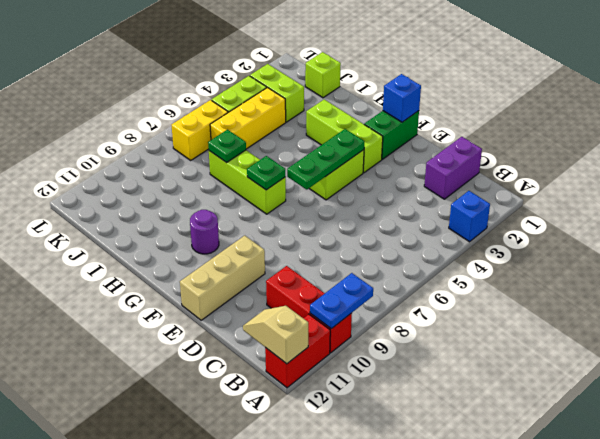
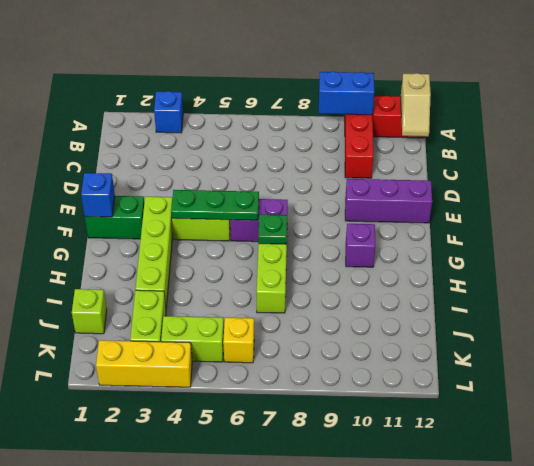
blue plate A9:A10 level 2 -> blue brick A9:A10 level 2
purple brick C1:C2 level 1 -> purple brick F6:F7 level 1
tan brick E10:E12 level 1 -> purple brick E10:E12 level 1
lime brick F3:H3 level 1 -> lime brick F3:I3 level 1
purple round brick G10 level 1 -> purple brick G10 level 1
green plate I7 level 2 -> none
yellow brick J4:J6 level 1 -> yellow brick L2:L4 level 1
yellow brick K6:K7 level 1 -> yellow brick K6 level 1

